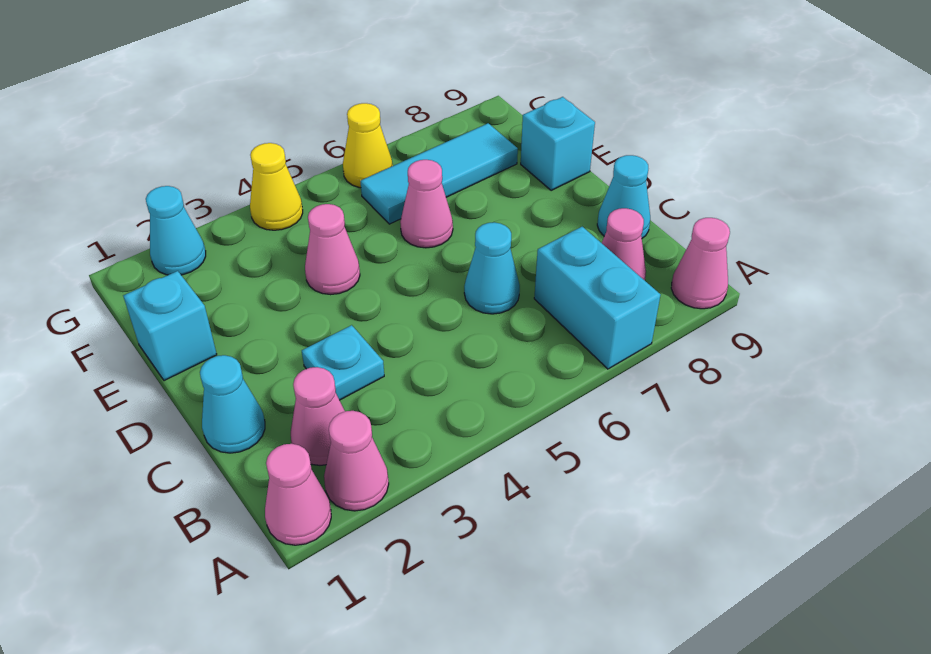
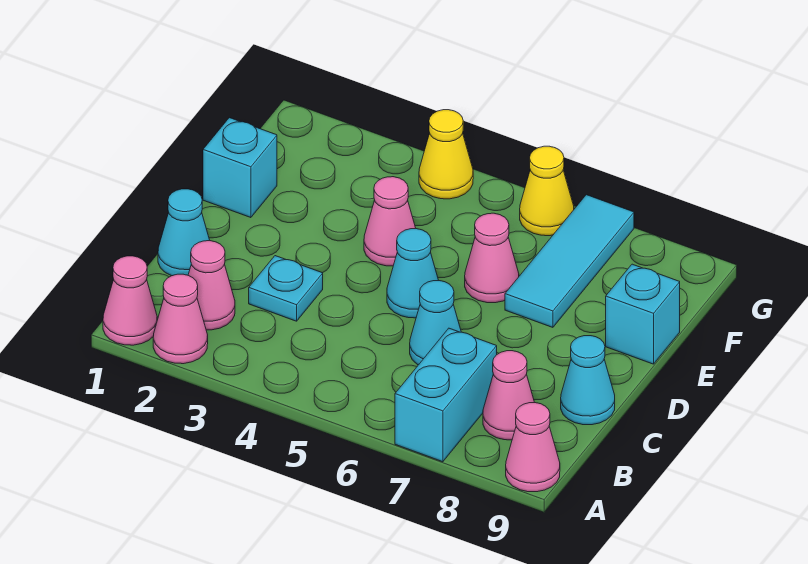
cyan tile F6:F8 level 1 -> cyan tile E7:G7 level 1
cyan cone G2 level 1 -> cyan cone D5 level 1

